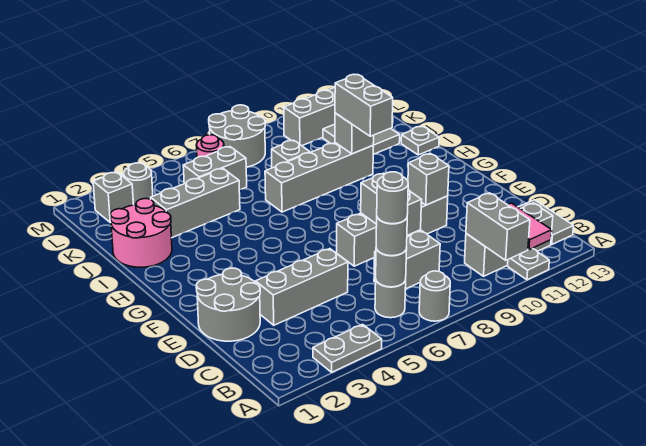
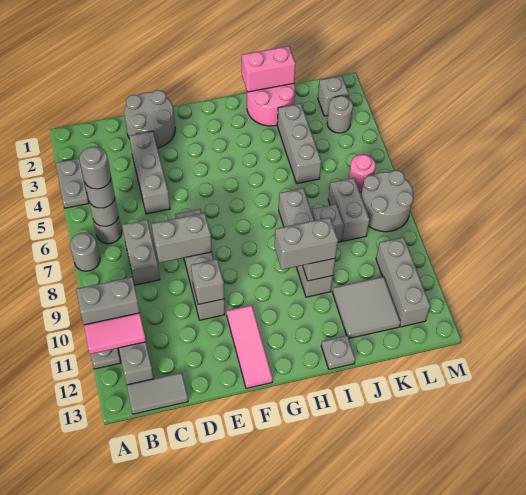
none -> pink tile F11:F13 level 1
none -> pink brick I1:J1 level 2
grey brick K5:K6 level 1 -> grey brick K7:K8 level 1

